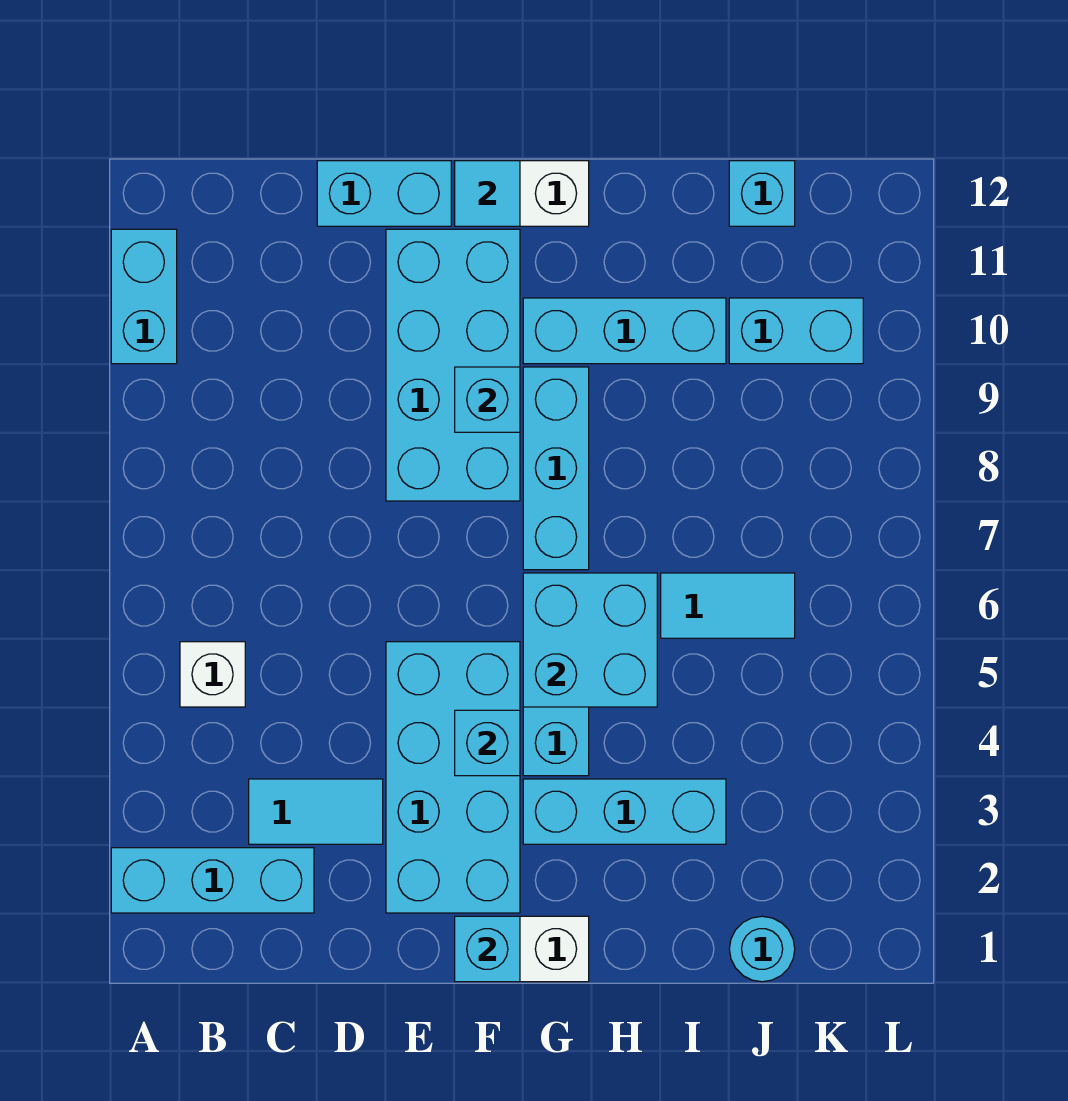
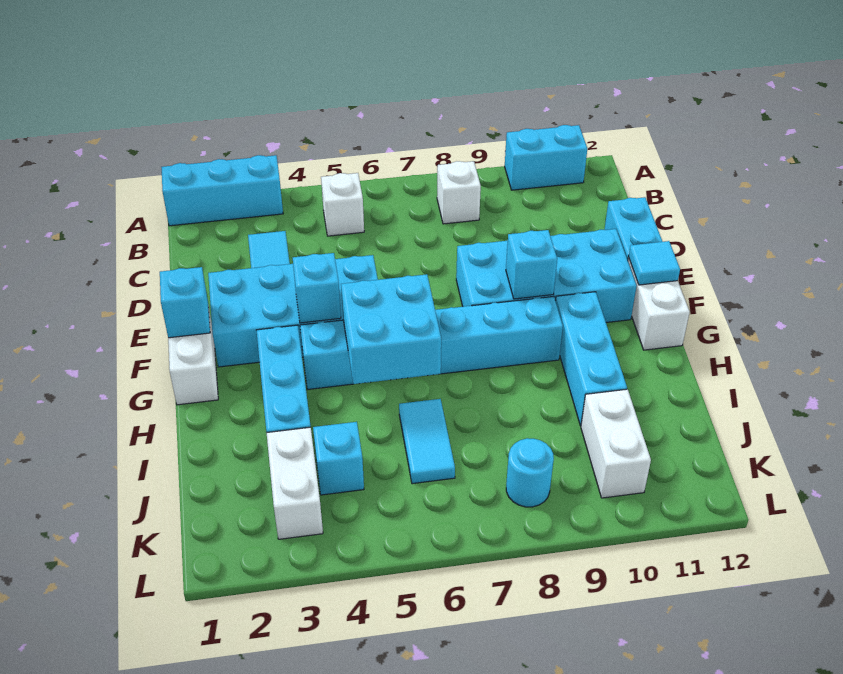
cyan brick A2:C2 level 1 -> cyan brick A1:A3 level 1
none -> white brick B8 level 1
cyan round brick J1 level 1 -> cyan round brick K8 level 1
none -> white brick J3:K3 level 1
cyan brick J10:K10 level 1 -> white brick J10:K10 level 1
cyan brick J12 level 1 -> cyan brick J4 level 1

